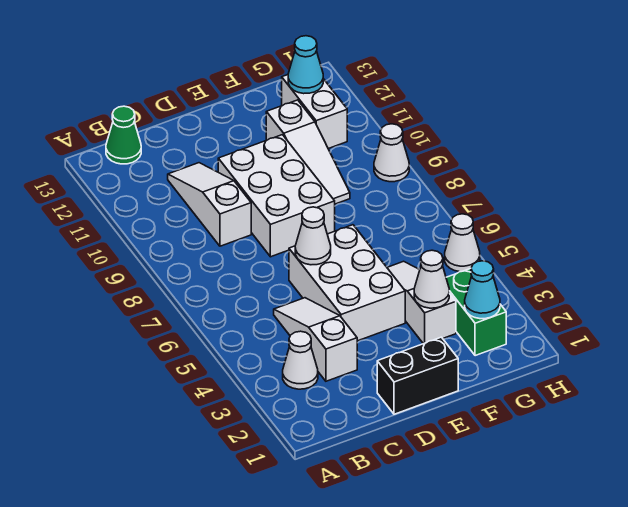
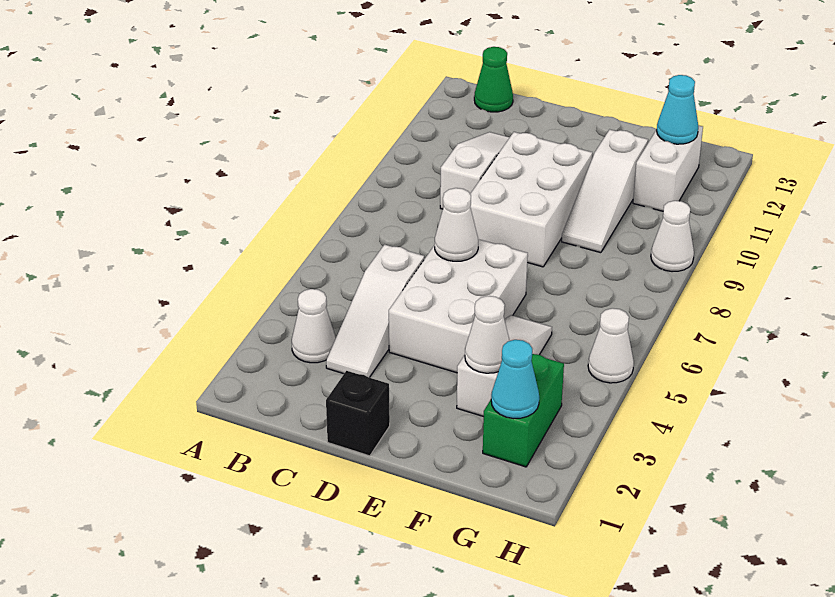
white slope C3:C5 level 1 top 3 -> white slope C3:C5 level 1 top 5
black brick D1:E1 level 1 -> black brick D1 level 1

